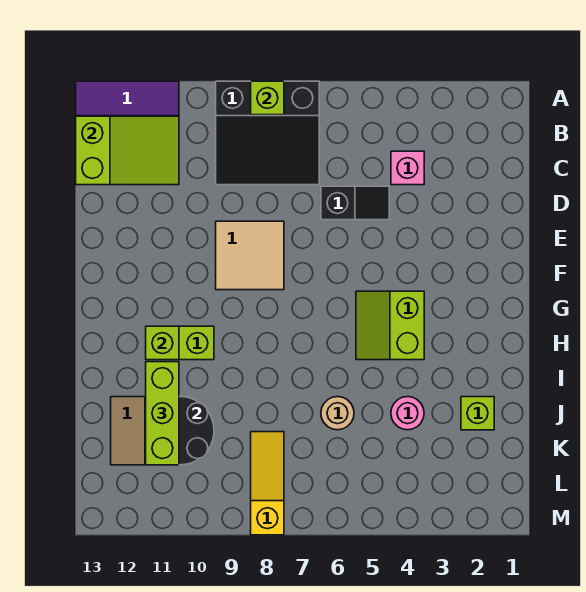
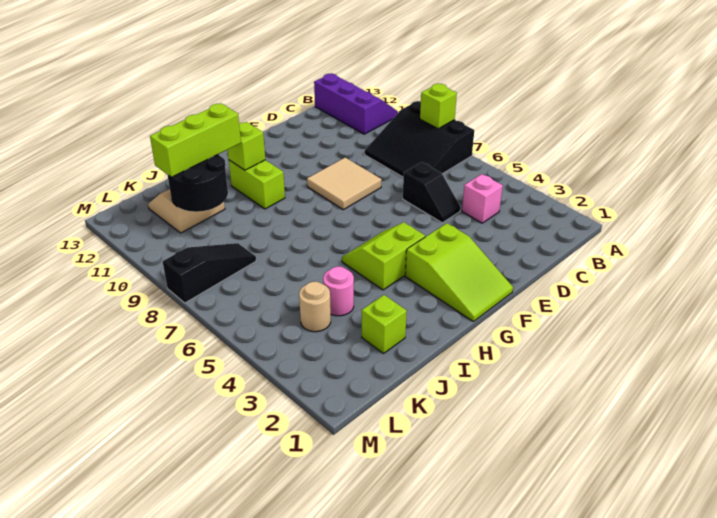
lime slope B11:C13 level 2 top 13 -> lime slope F1:G3 level 1 top 3
tan round brick J6 level 1 -> tan round brick K4 level 1
yellow slope K8:M8 level 1 top M -> black slope K8:M8 level 1 top M

